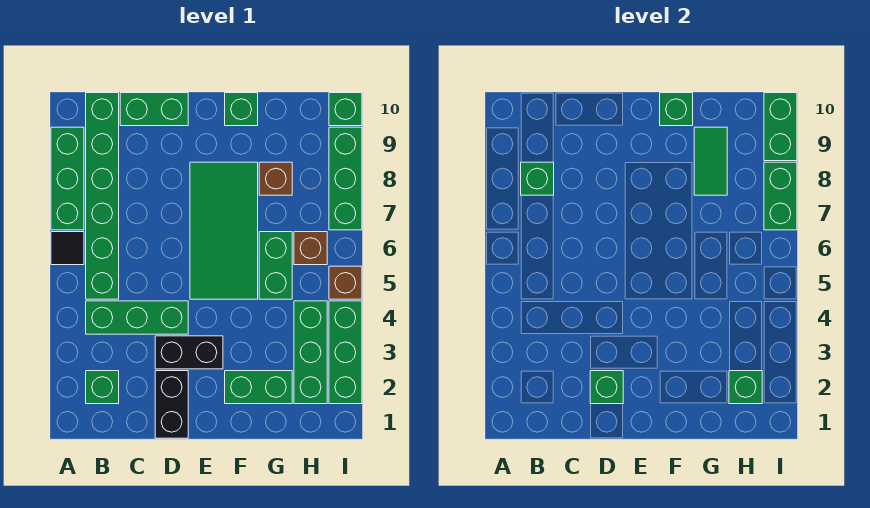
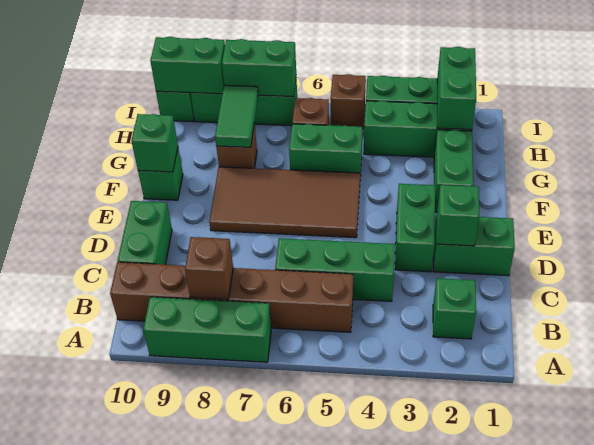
black tile A6 level 1 -> none
green brick B4:D4 level 1 -> green brick C4:C6 level 1
green brick B5:B10 level 1 -> brown brick B5:B10 level 1
green brick B8 level 2 -> brown brick B8 level 2
black brick D1:D2 level 1 -> green brick D1:D2 level 1
black brick D3:E3 level 1 -> green brick D3:E3 level 1
green tile E5:F8 level 1 -> brown tile E5:F8 level 1
green tile G8:G9 level 2 -> green tile G8:H8 level 2
green brick H2 level 2 -> green brick H2:I2 level 2

